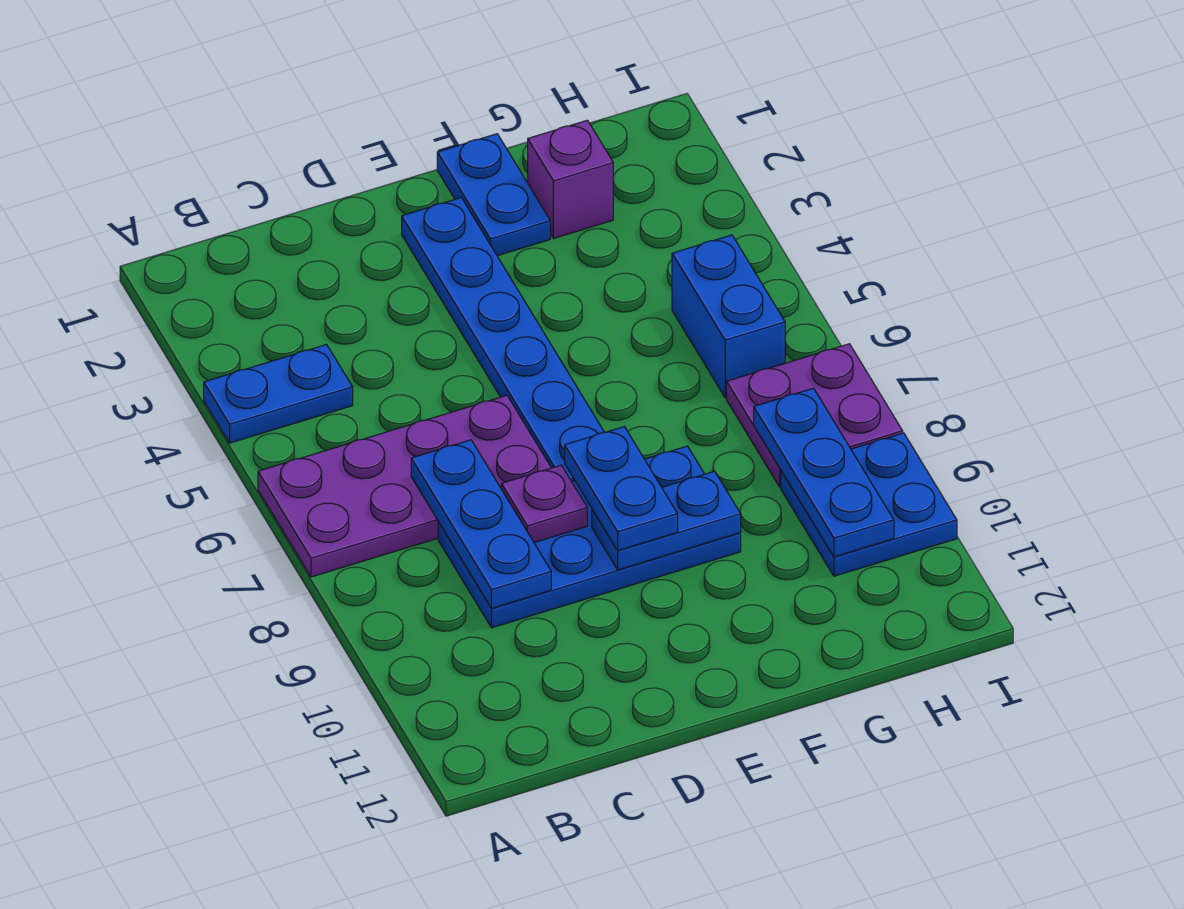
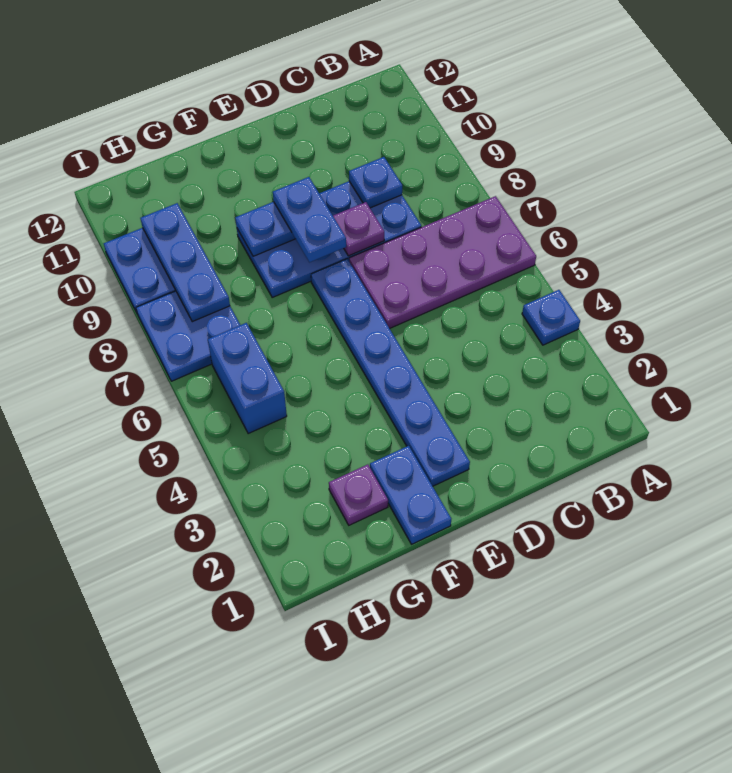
blue plate A4:B4 level 1 -> blue plate A4 level 1
blue plate C7:C9 level 2 -> blue plate C9 level 2
purple brick G2 level 1 -> purple plate G2 level 1
purple plate H7:I8 level 1 -> blue plate H7:I8 level 1

